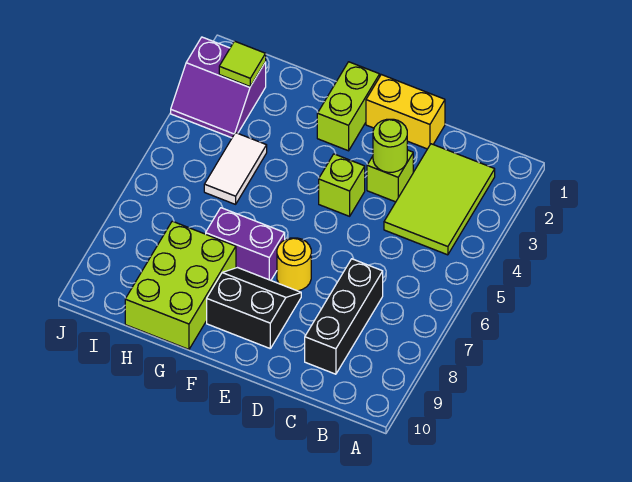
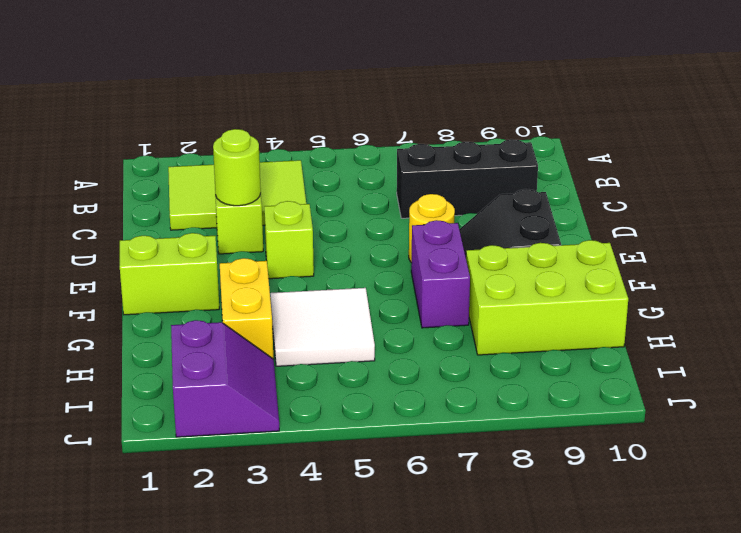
yellow brick D1:E1 level 1 -> yellow brick G3:H3 level 1
white tile H4:H5 level 1 -> white tile G4:H5 level 1
lime tile I2 level 2 -> none

